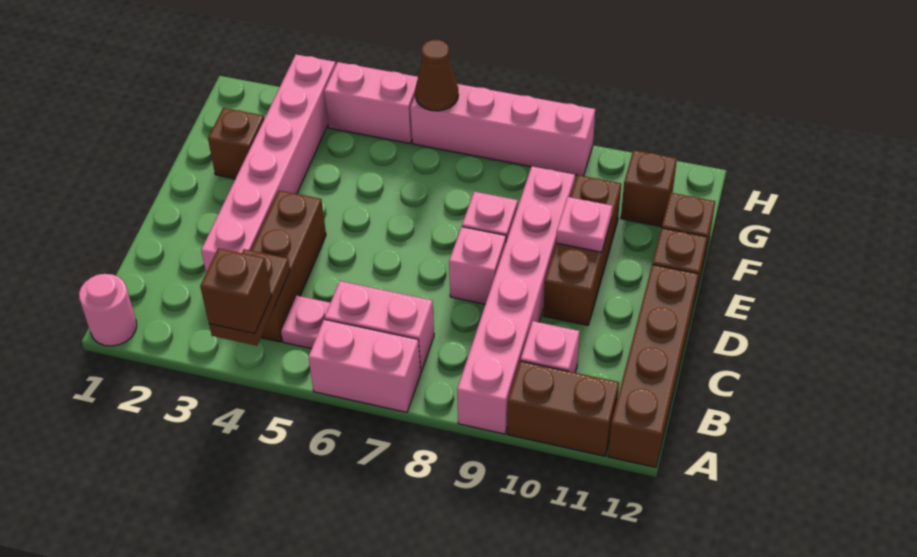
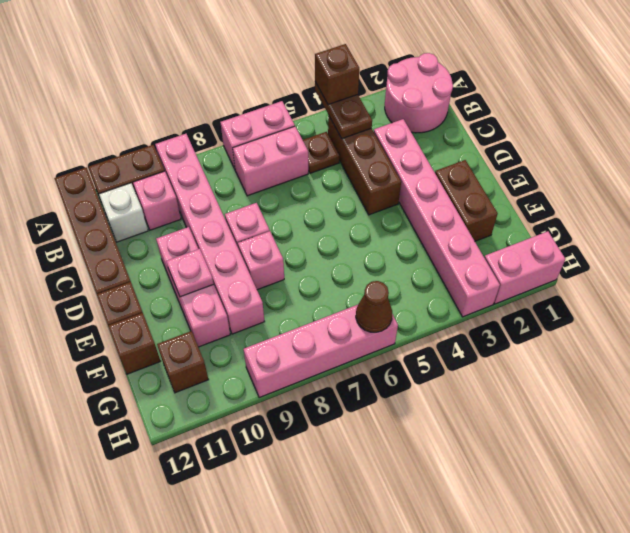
pink round brick A1 level 1 -> pink round brick A1:B2 level 1
pink plate B5 level 1 -> brown plate B5 level 1
none -> white brick B11 level 1
brown brick D10:F10 level 1 -> pink brick D10:F10 level 1
brown brick F2 level 1 -> brown brick E2:F2 level 1
pink brick H4:H5 level 1 -> pink brick H1:H2 level 1

